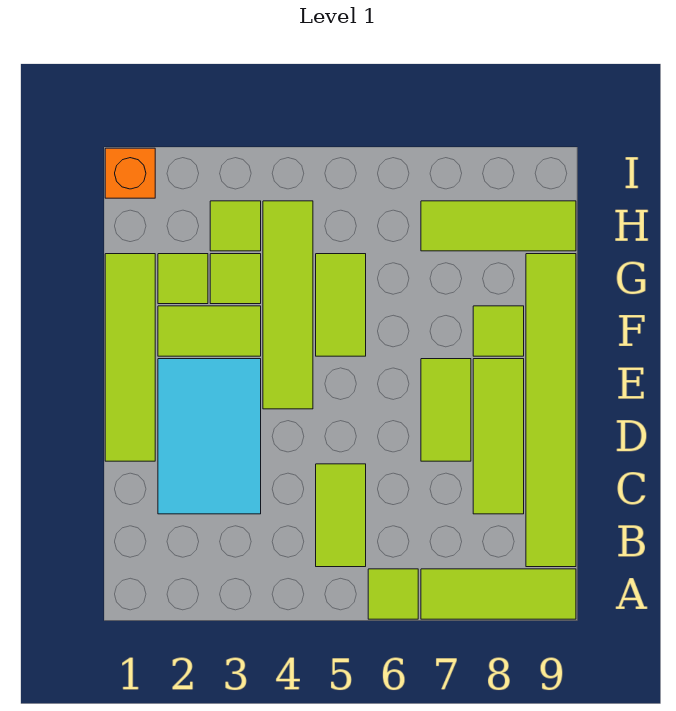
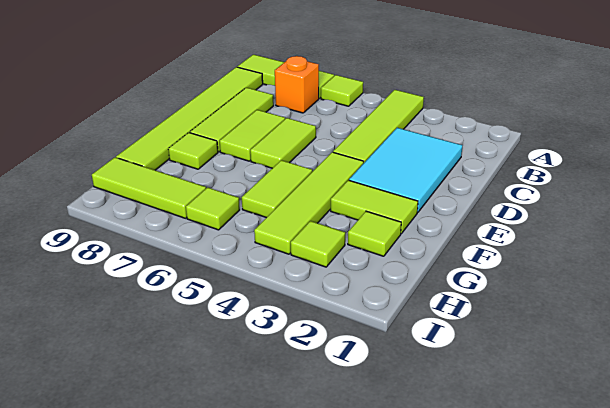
lime tile B5:C5 level 1 -> lime tile D6:E6 level 1
lime tile D1:G1 level 1 -> lime tile A4:D4 level 1
lime tile G3 level 1 -> lime tile H6 level 1
orange brick I1 level 1 -> orange brick B7 level 1

